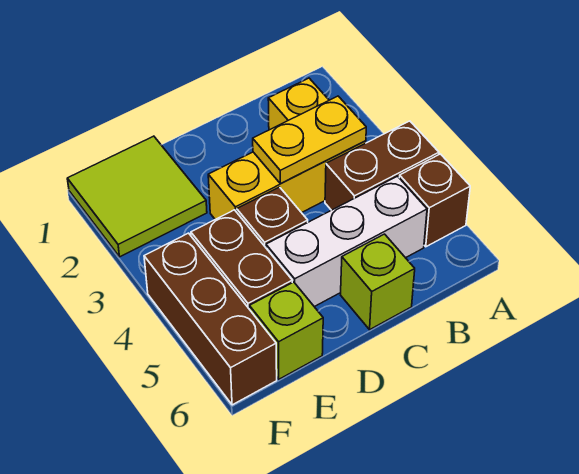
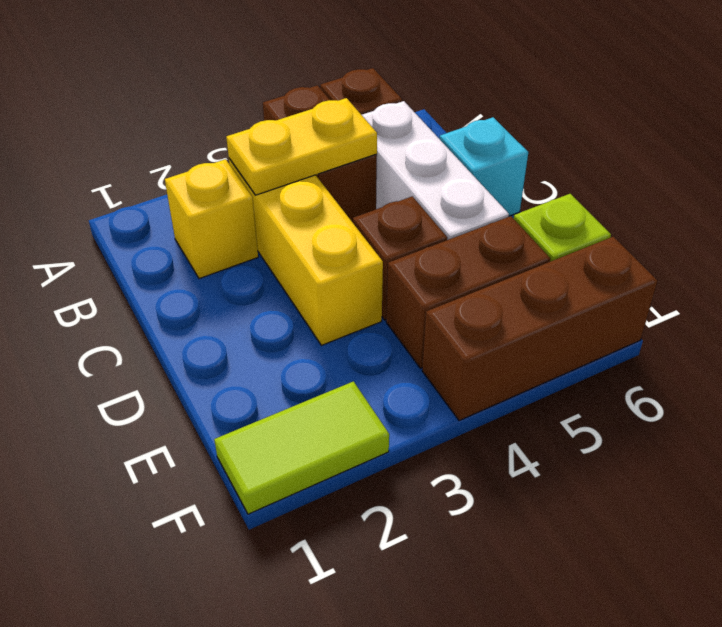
yellow plate B3:C3 level 2 -> yellow plate B3:B4 level 2
lime brick C6 level 1 -> cyan brick C6 level 1
lime tile E1:F2 level 1 -> lime tile F1:F2 level 1

